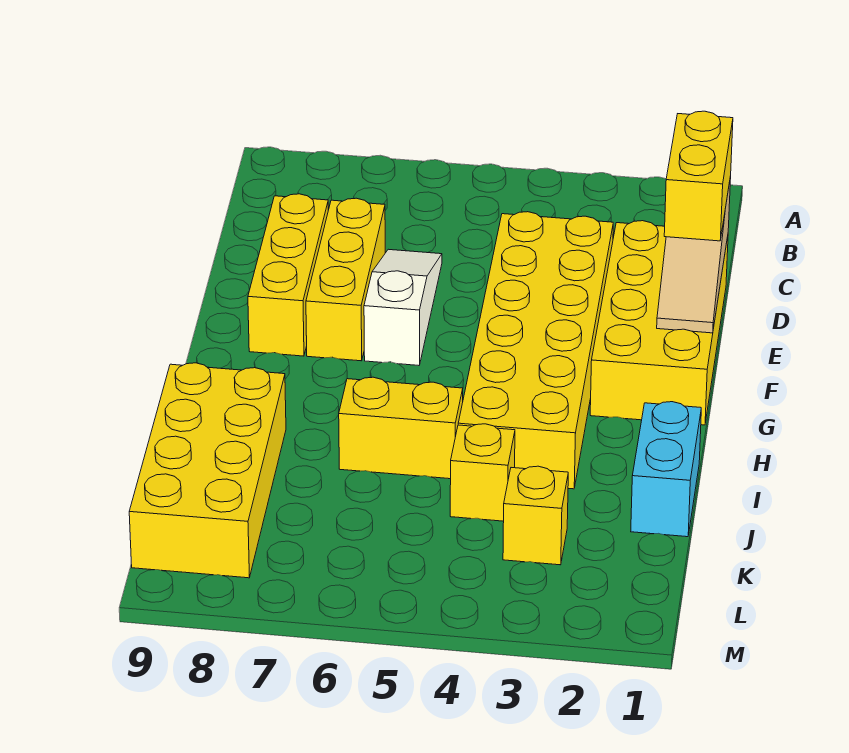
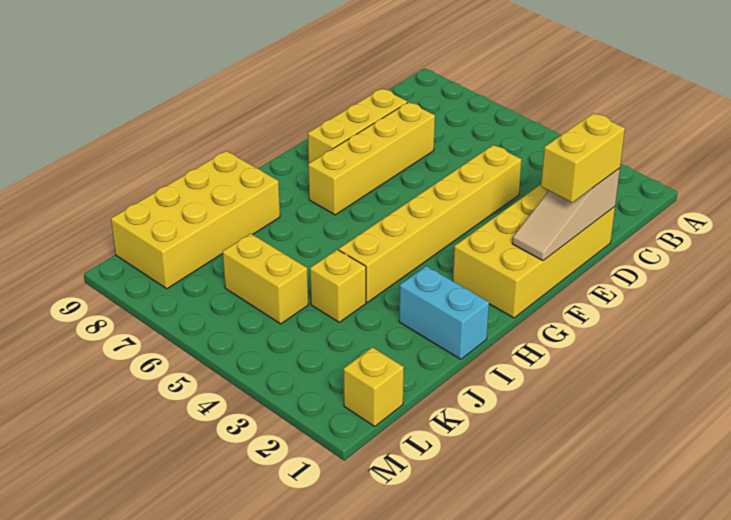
yellow brick D3:I4 level 1 -> yellow brick D4:I4 level 1
white slope D6:F6 level 1 top F -> none
yellow brick D7:F7 level 1 -> yellow brick D7:G7 level 1
cyan brick I1:J1 level 1 -> cyan brick I1:I2 level 1
yellow brick I5:I6 level 1 -> yellow brick K5:K6 level 1
yellow brick K3 level 1 -> yellow brick L1 level 1

